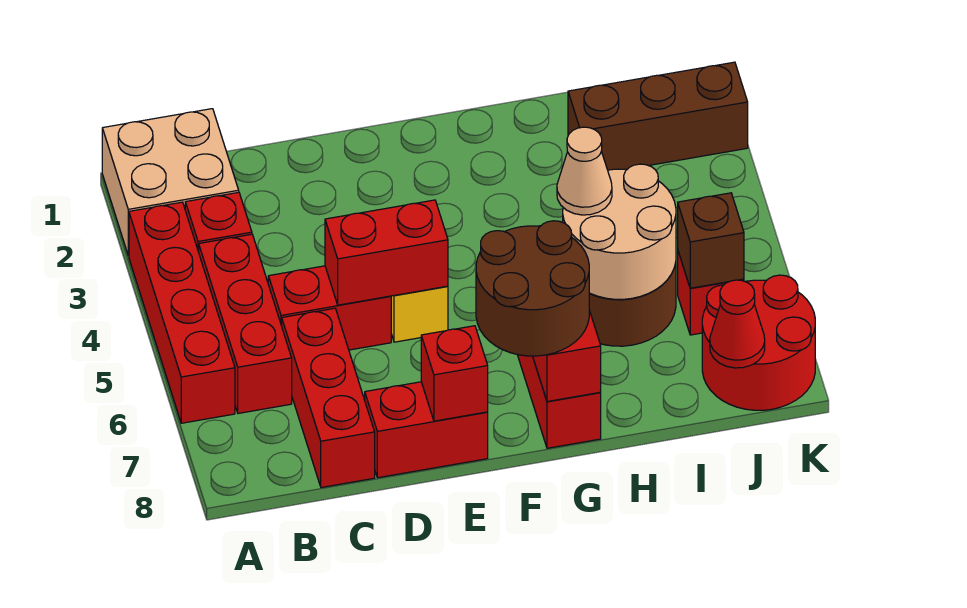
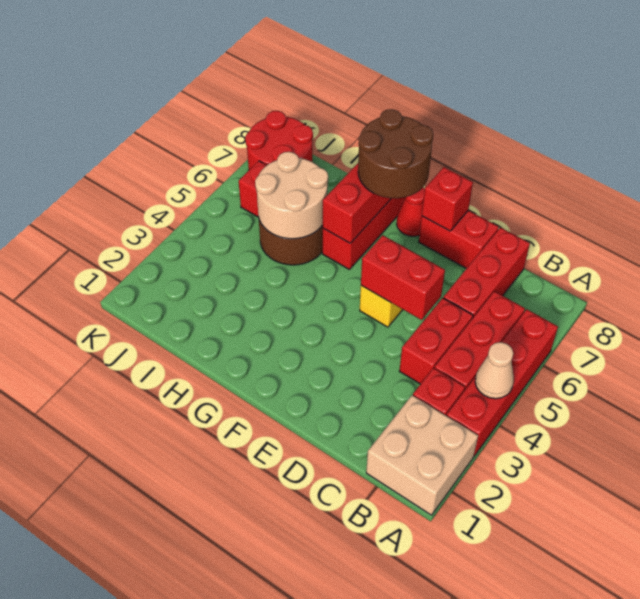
red brick C5:D5 level 1 -> red brick C4:C5 level 1
tan cone H5 level 3 -> tan cone A4 level 2
brown brick I2:K2 level 1 -> none
brown brick J6 level 2 -> none
red cone J8 level 2 -> red cone F8 level 1

